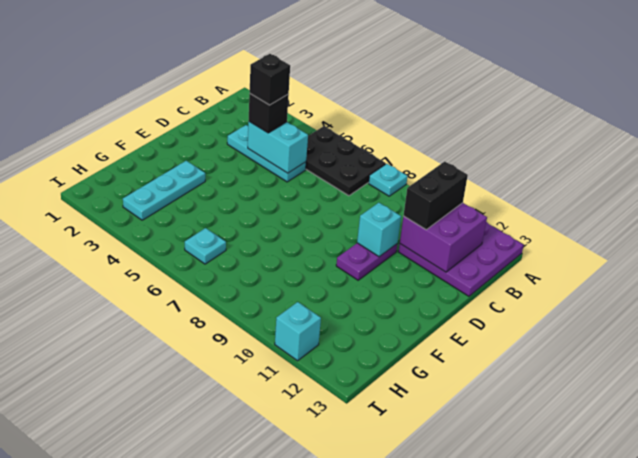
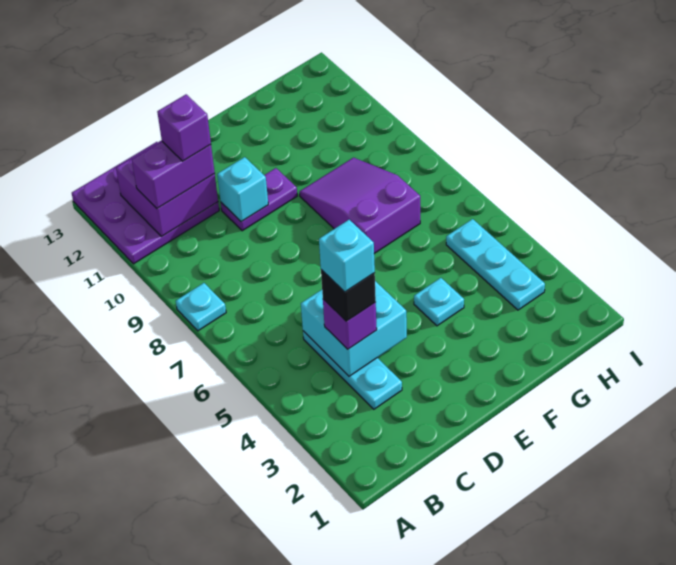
black plate A5:B7 level 1 -> none
black brick B11:C11 level 3 -> purple brick B11:C11 level 3
cyan brick C4:C5 level 2 -> cyan brick C4:D5 level 2
black brick C4 level 3 -> purple brick C4 level 3
none -> purple brick C11 level 4
cyan plate F3:H3 level 1 -> cyan plate H3:H5 level 1
none -> purple slope F7:G9 level 1 top 7
cyan plate H6 level 1 -> cyan plate F4 level 1
cyan brick I11 level 1 -> cyan brick C4 level 5

